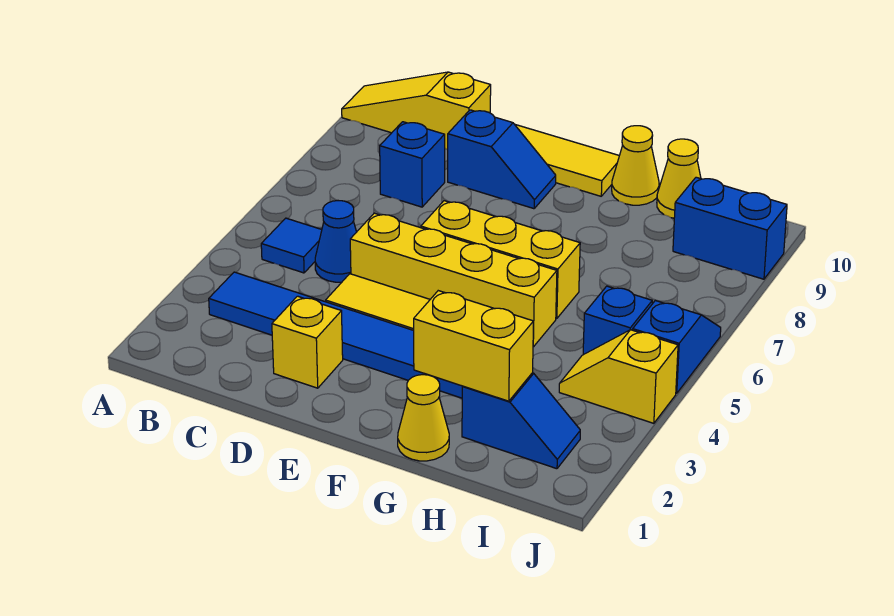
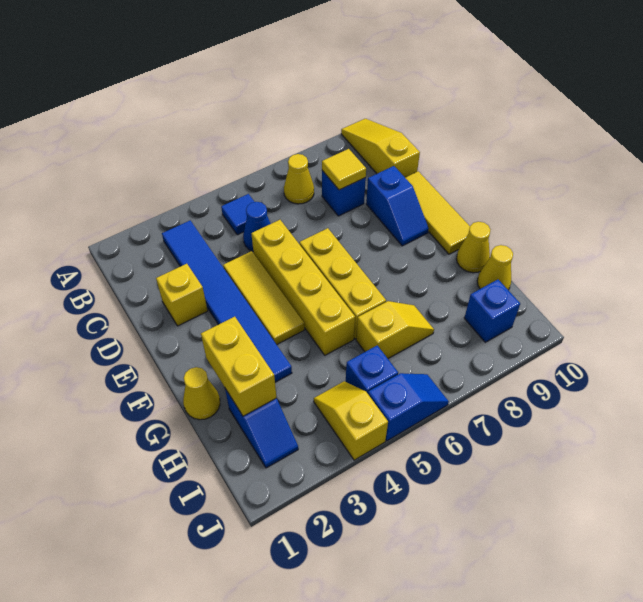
none -> yellow cone B7 level 1
none -> yellow tile C8 level 2
none -> yellow slope H6:H7 level 1 top 6
blue brick I9:J9 level 1 -> blue brick I9 level 1

